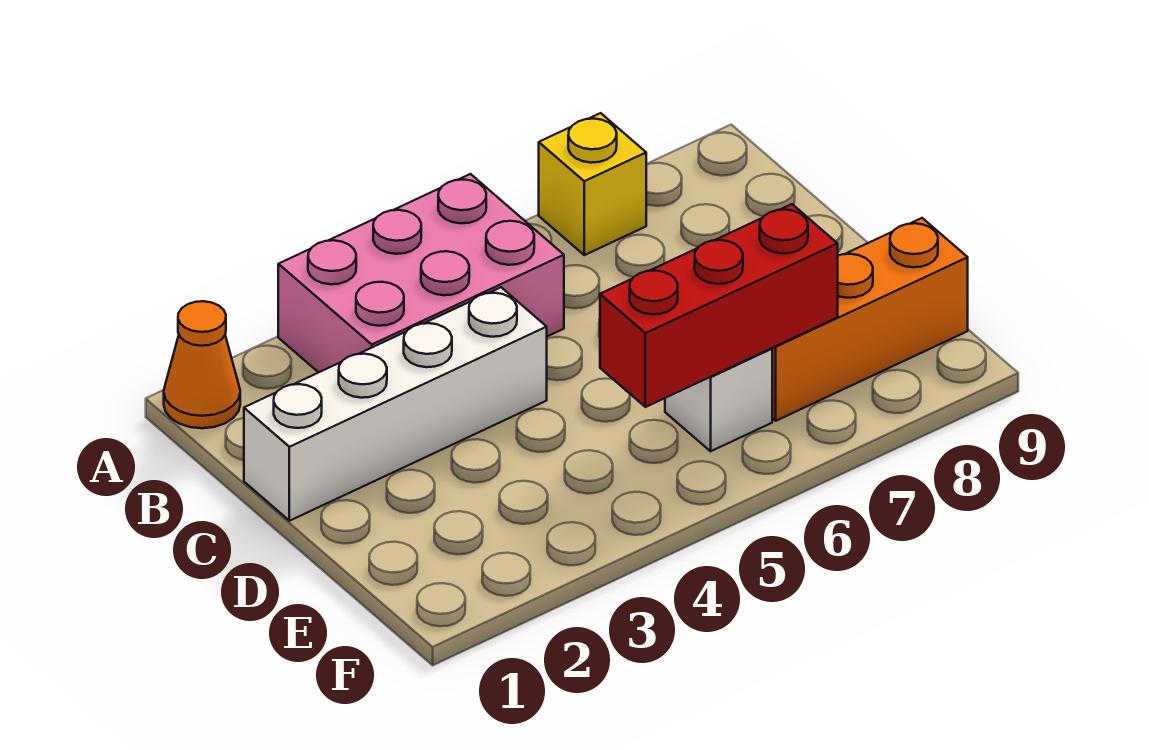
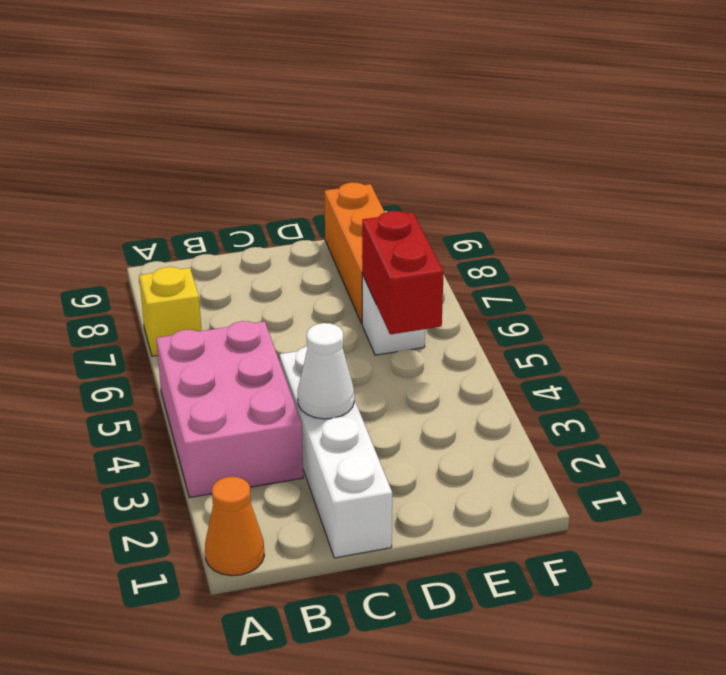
none -> white cone C3 level 2
red brick E5:E7 level 2 -> red brick E5:E6 level 2

